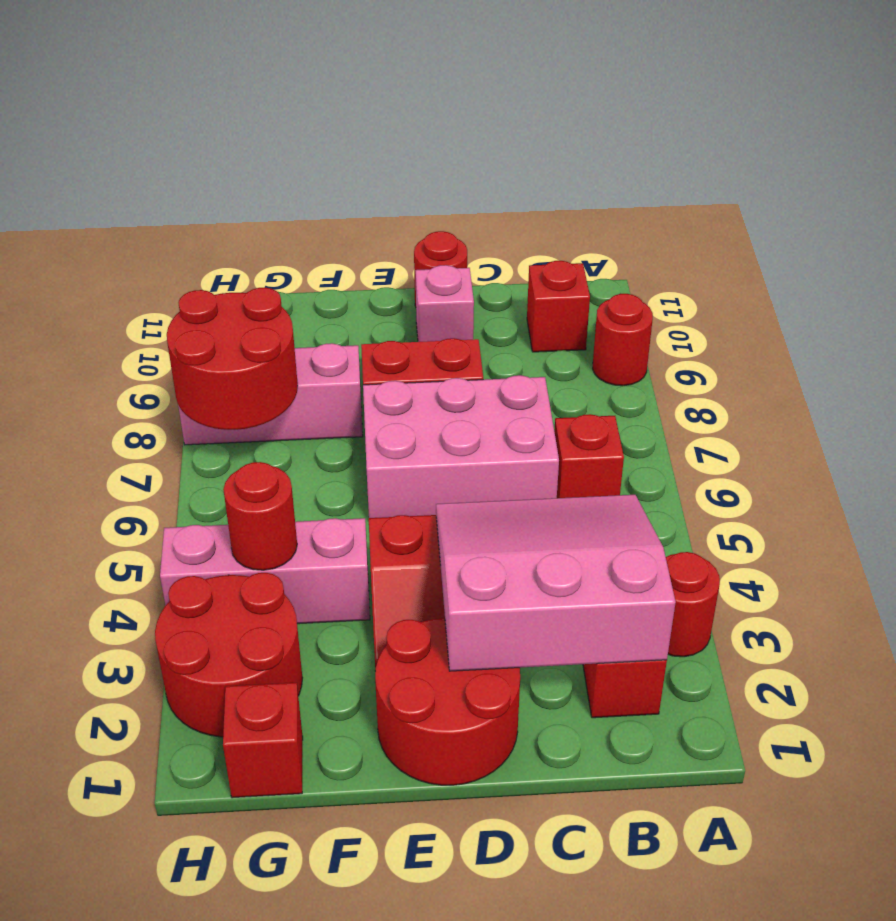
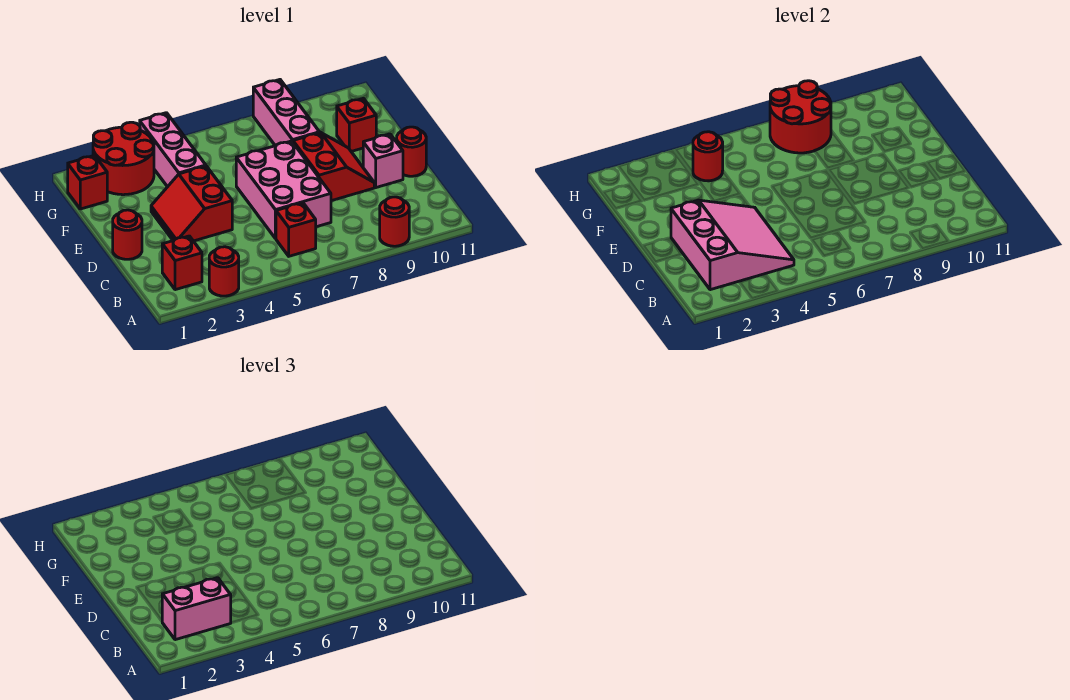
none -> pink brick B2:B3 level 3
red brick B10 level 1 -> red brick F10 level 1
red round brick D1:E2 level 1 -> red round brick D1 level 1

